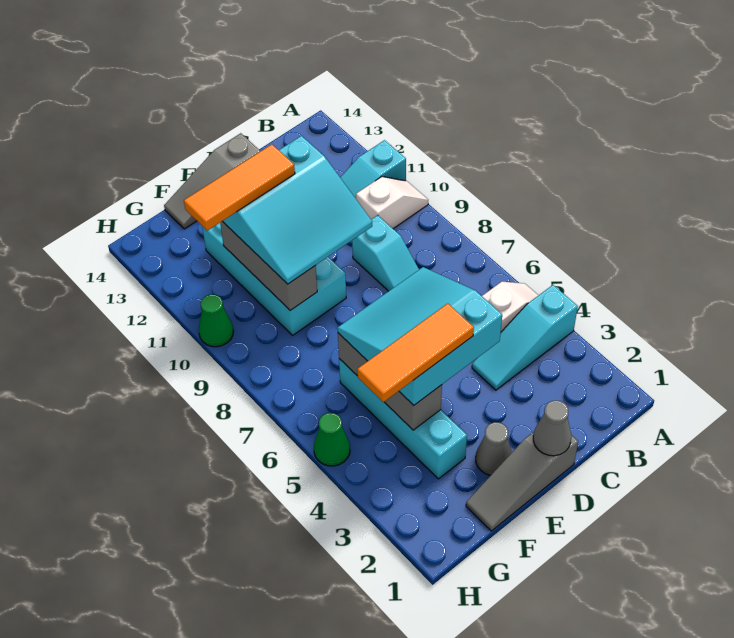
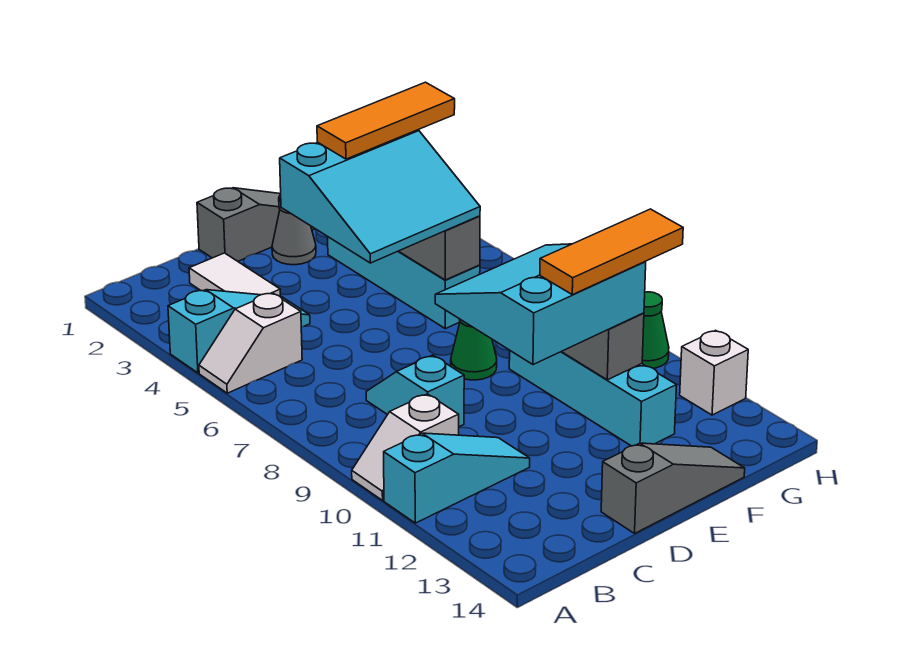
none -> white tile C2:C3 level 1
grey cone D1 level 2 -> none
cyan brick E9:F12 level 1 -> cyan brick F9:F12 level 1
green cone H5 level 1 -> green cone E8 level 1
none -> white brick H12 level 1

